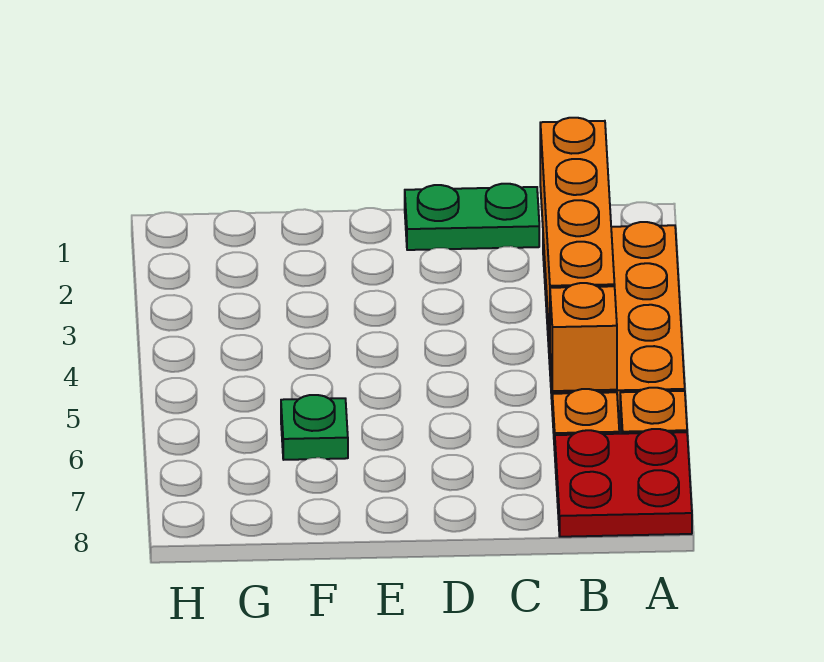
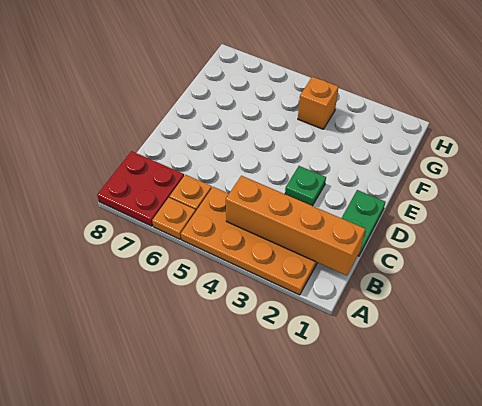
orange brick B5 level 2 -> orange brick G4 level 1
green plate F6 level 1 -> green plate D3 level 1

